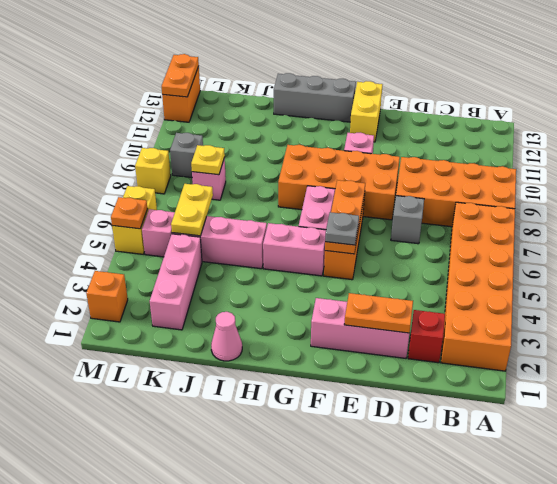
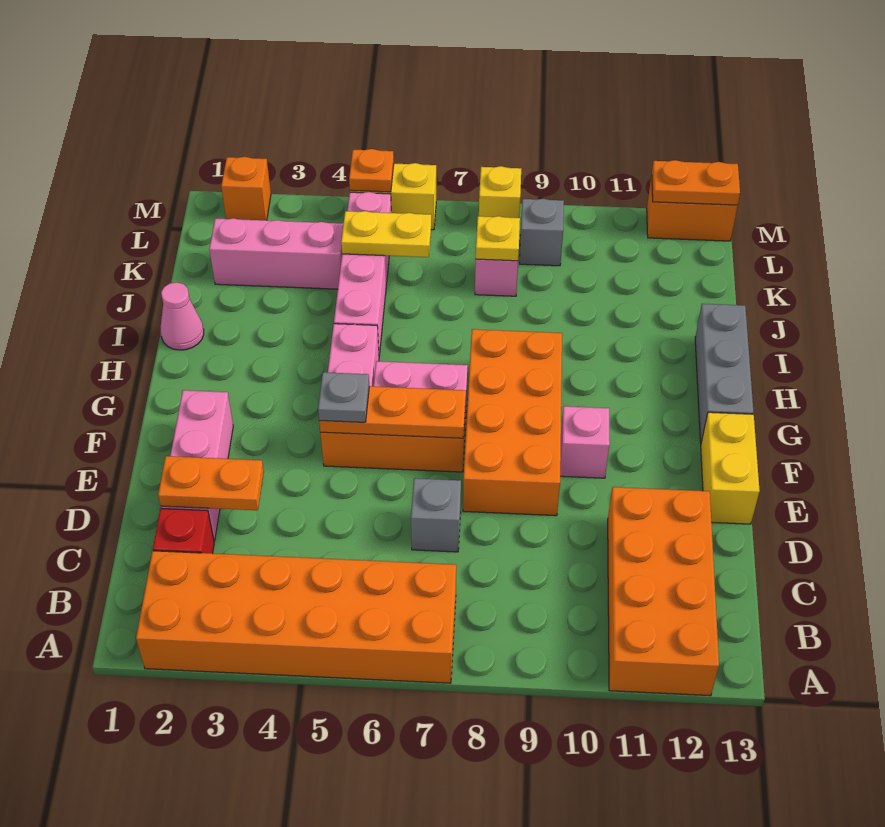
orange brick A8:D9 level 1 -> orange brick A11:D12 level 1
orange plate D2:E2 level 2 -> orange plate D2:D3 level 2
yellow brick F12:F13 level 1 -> yellow brick E13:F13 level 1

